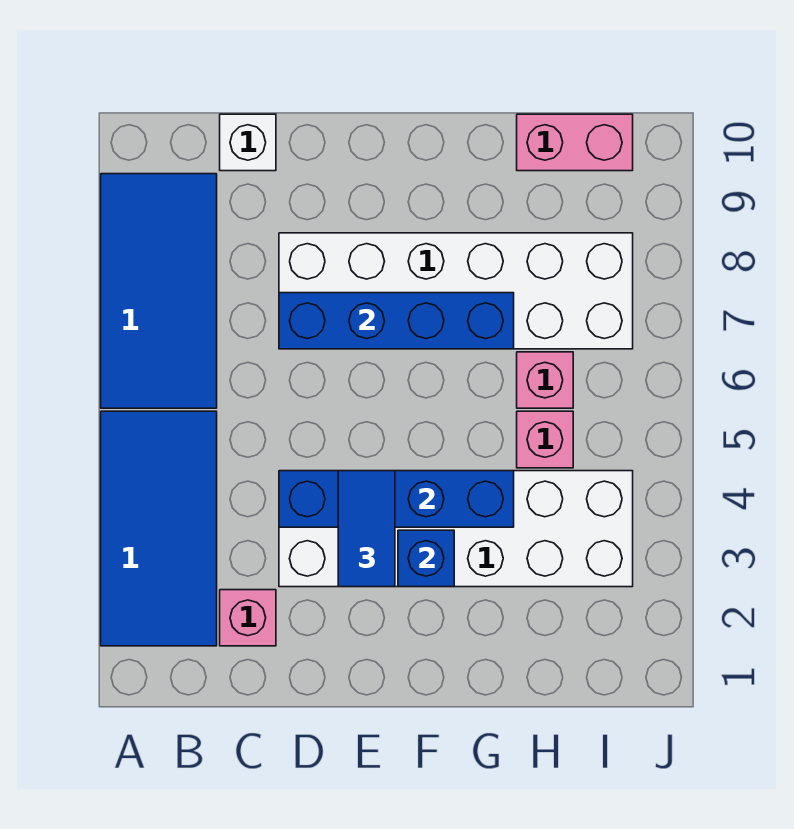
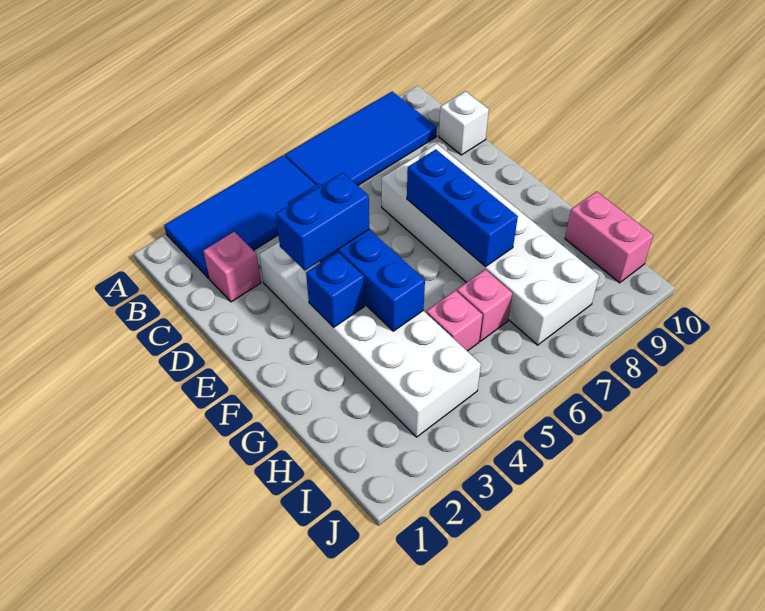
blue brick D7:G7 level 2 -> blue brick E7:G7 level 2
blue tile E3:E4 level 3 -> blue brick E3:E4 level 3

